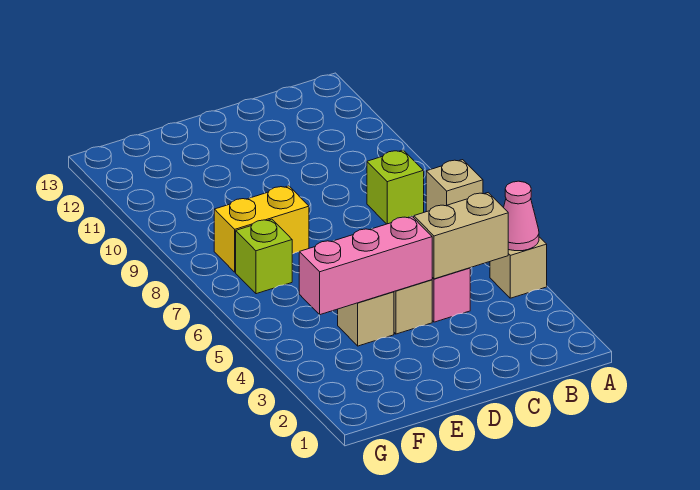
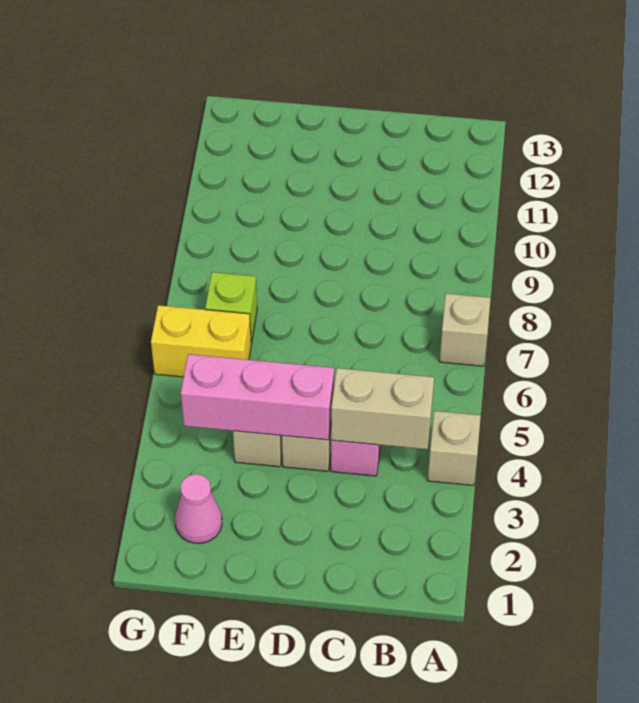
pink cone A4 level 2 -> pink cone F2 level 1
lime brick B8 level 1 -> none
yellow brick E8:F8 level 1 -> yellow brick F6:G6 level 1

